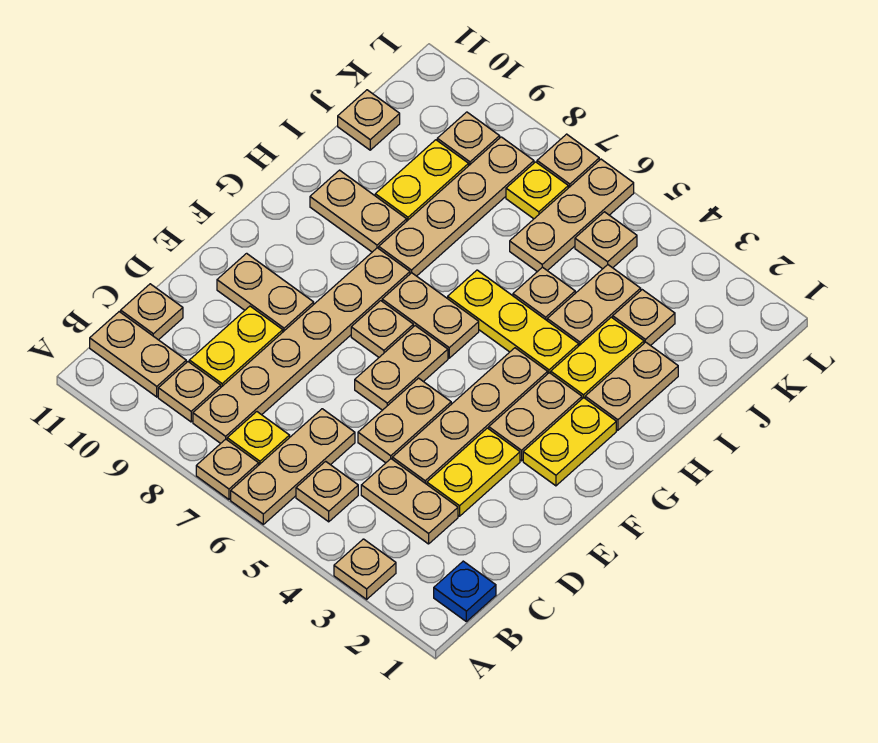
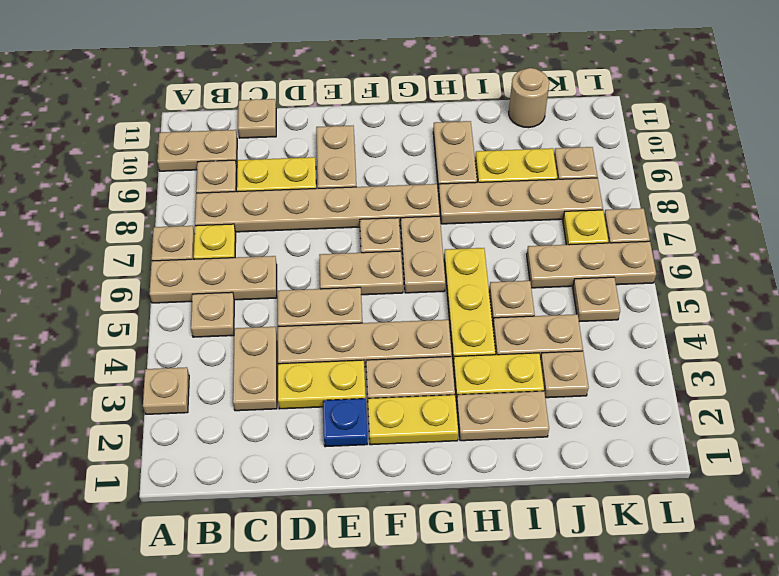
blue plate B1 level 1 -> blue plate E2 level 1
tan plate B10:B11 level 1 -> tan plate A10:B10 level 1
tan plate J11 level 1 -> tan round brick J11 level 1

